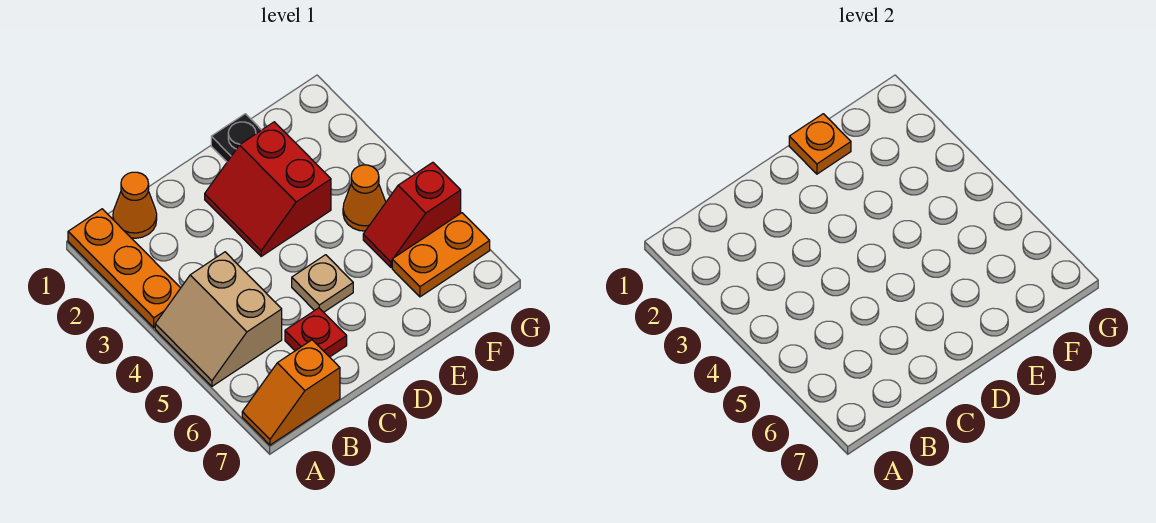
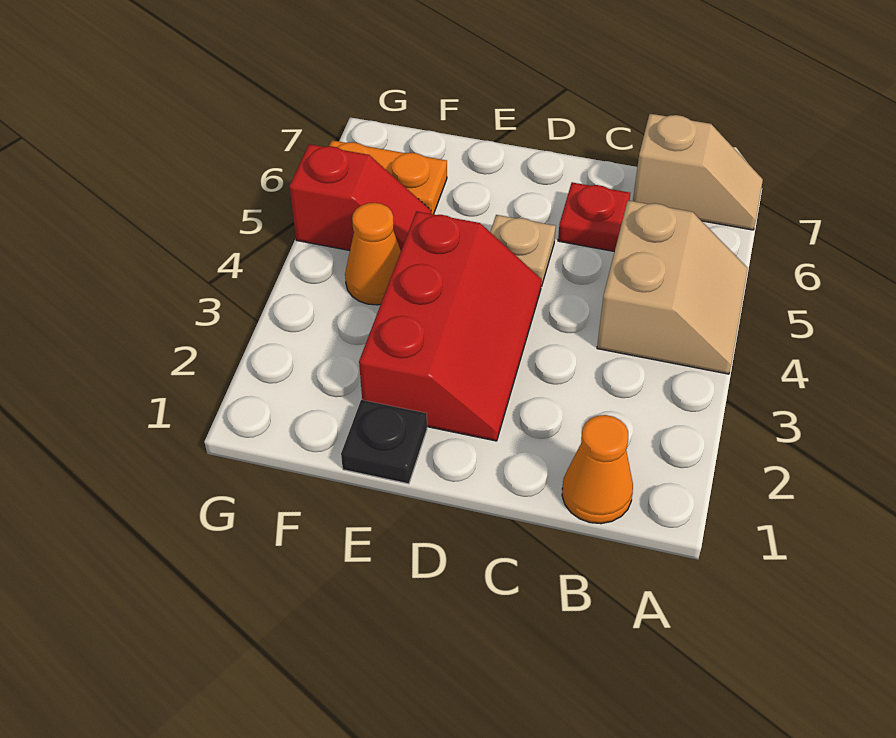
orange plate A1:A3 level 1 -> none
orange slope A7:B7 level 1 top B -> tan slope A7:B7 level 1 top B
red slope D2:E3 level 1 top E -> red slope D2:E4 level 1 top E
orange plate E1 level 2 -> none

